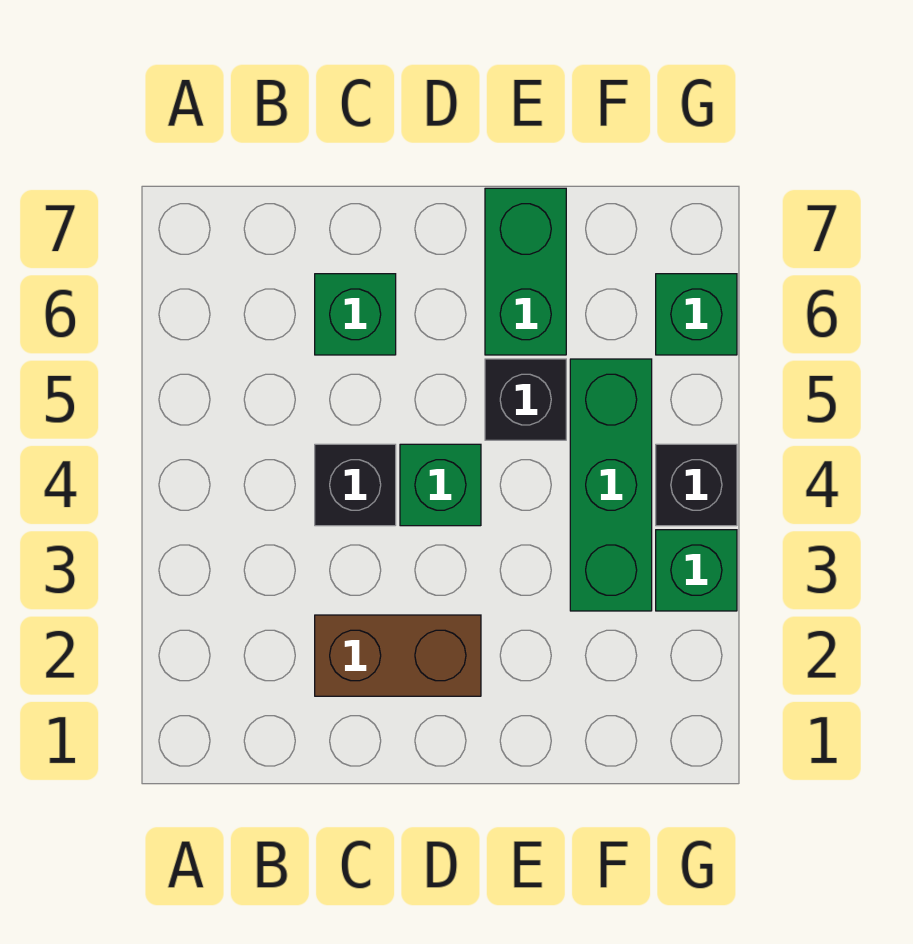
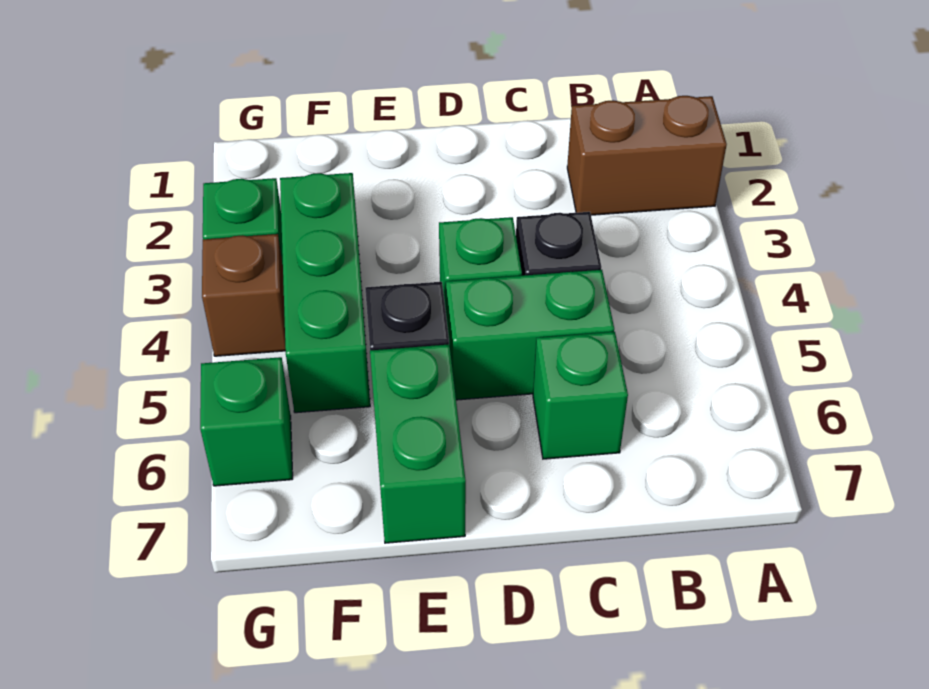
brown brick C2:D2 level 1 -> brown brick A2:B2 level 1
none -> green brick C5:D5 level 1
black brick G4 level 1 -> brown brick G4 level 1

